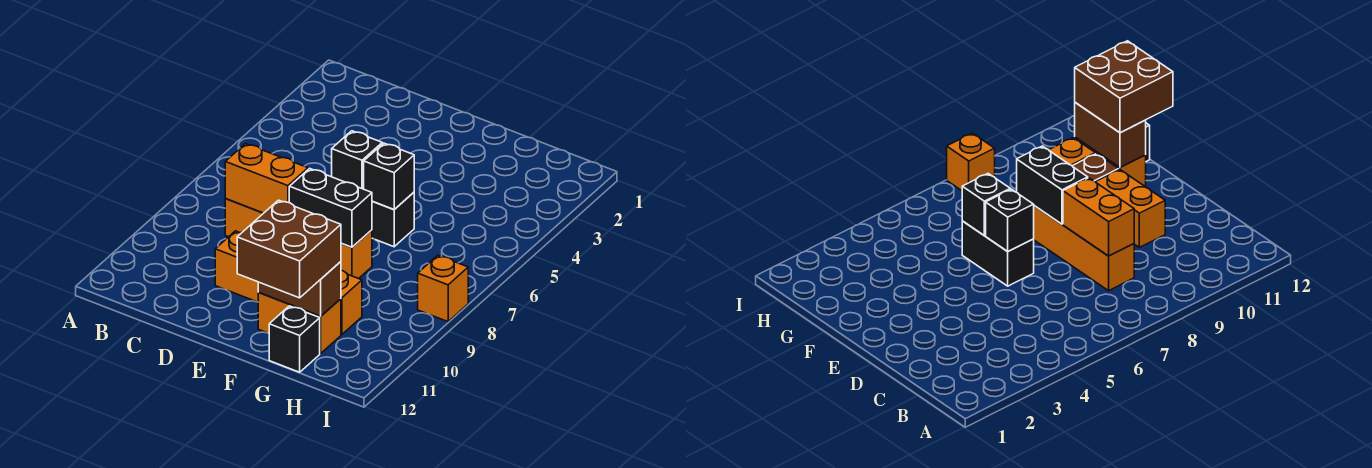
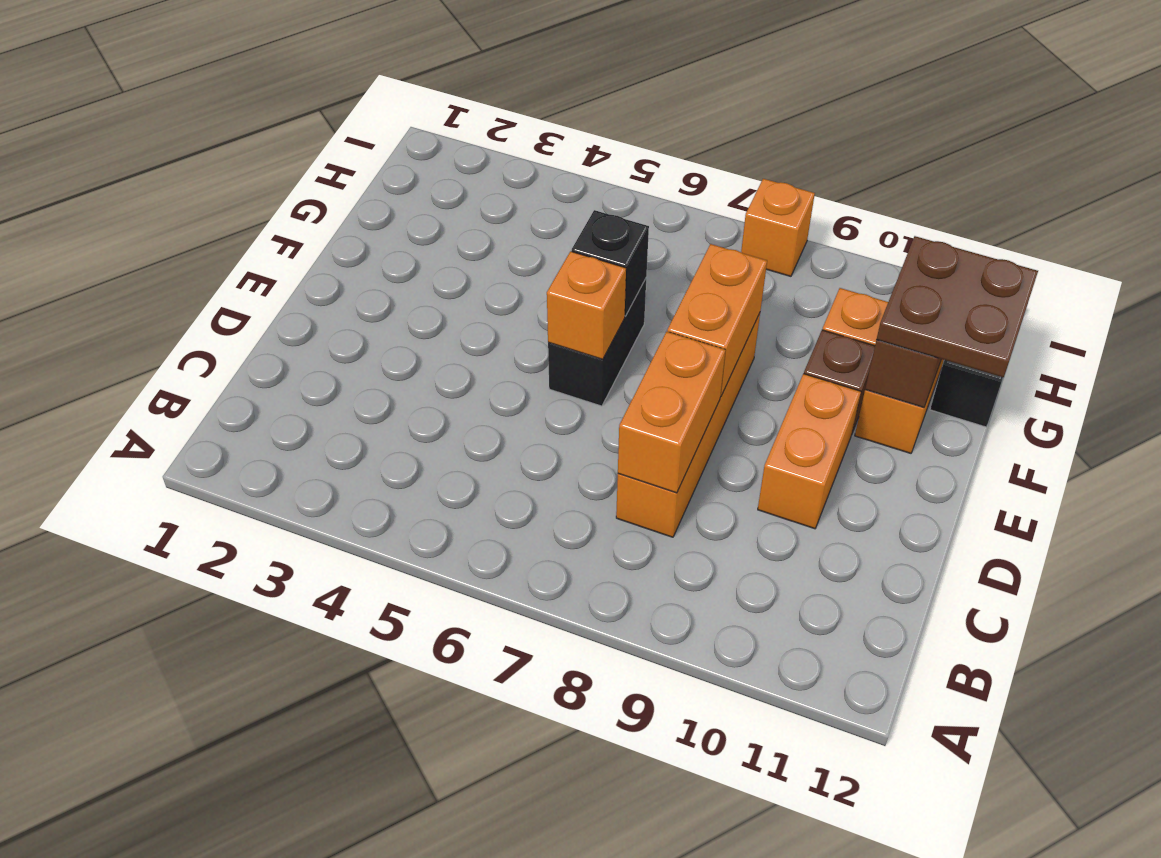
black brick E6 level 2 -> orange brick E6 level 2
black brick E8:F8 level 2 -> orange brick E8:F8 level 2
brown brick F11:G12 level 3 -> brown plate F11:G12 level 3

